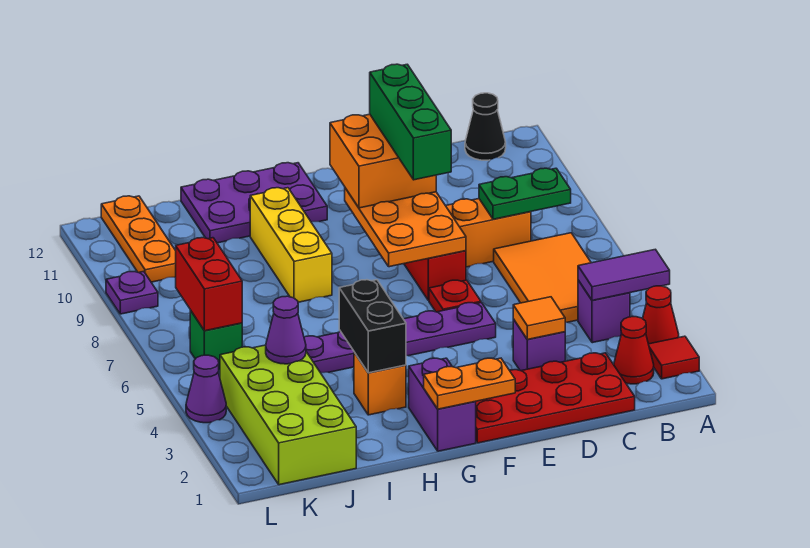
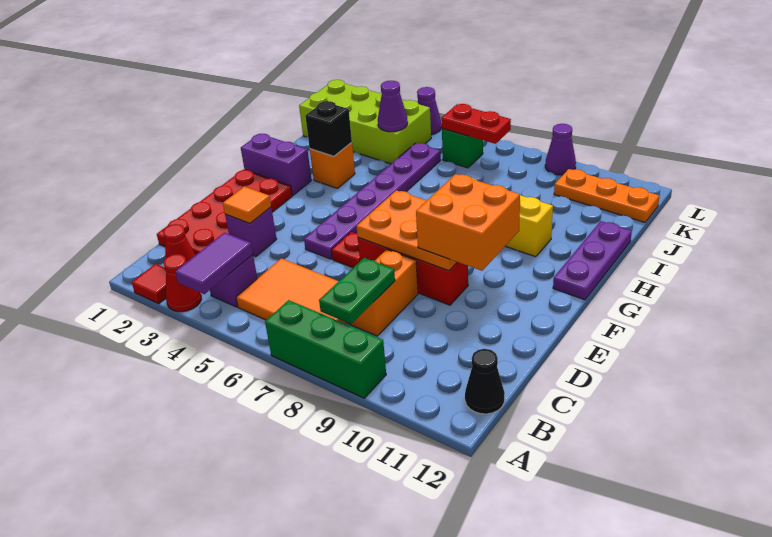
green brick E8:E10 level 4 -> green brick A7:A9 level 1
orange plate F1:G1 level 2 -> none
purple plate G11:I12 level 1 -> purple plate G12:I12 level 1
black brick H3:H4 level 2 -> black brick H3 level 2
red brick K6:K7 level 2 -> red plate K6:K7 level 2
purple plate L9 level 1 -> purple cone L9 level 1

